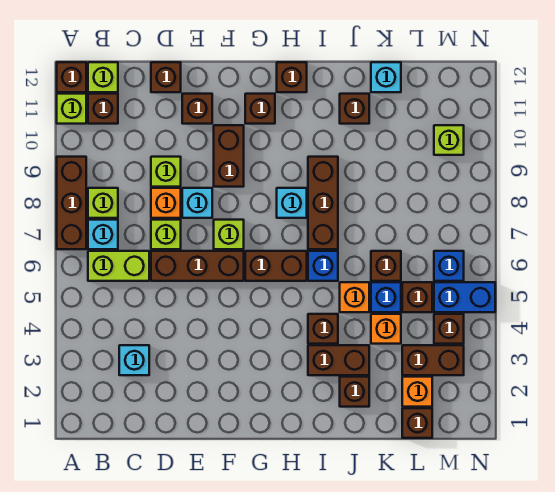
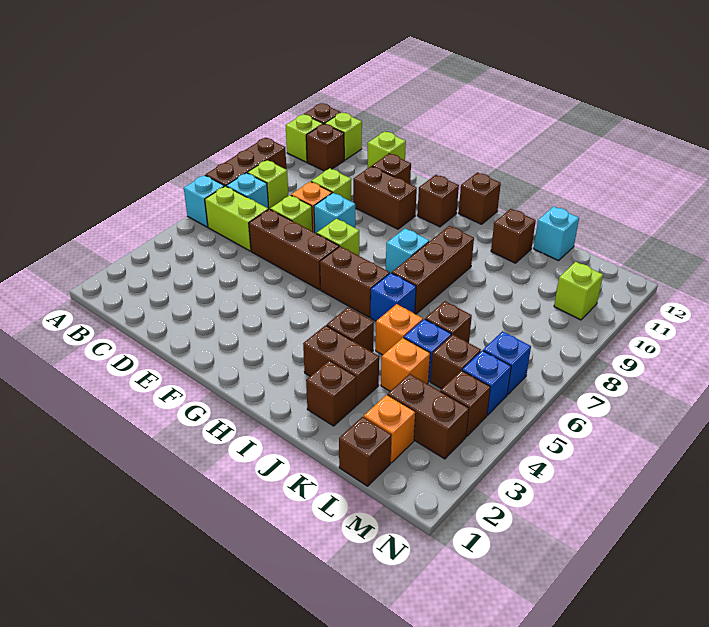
cyan brick C3 level 1 -> cyan brick A6 level 1
brown brick D12 level 1 -> lime brick D12 level 1
brown brick F9:F10 level 1 -> brown brick E10:F10 level 1
blue brick M5:N5 level 1 -> blue brick M5 level 1

